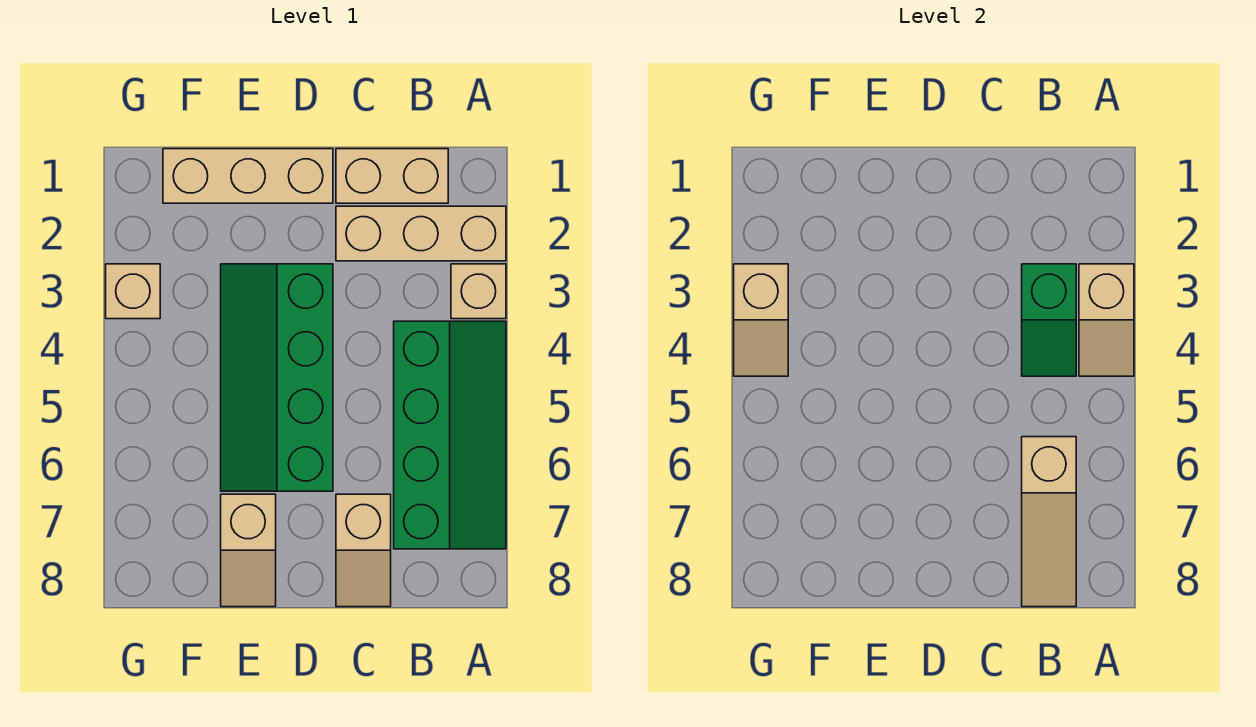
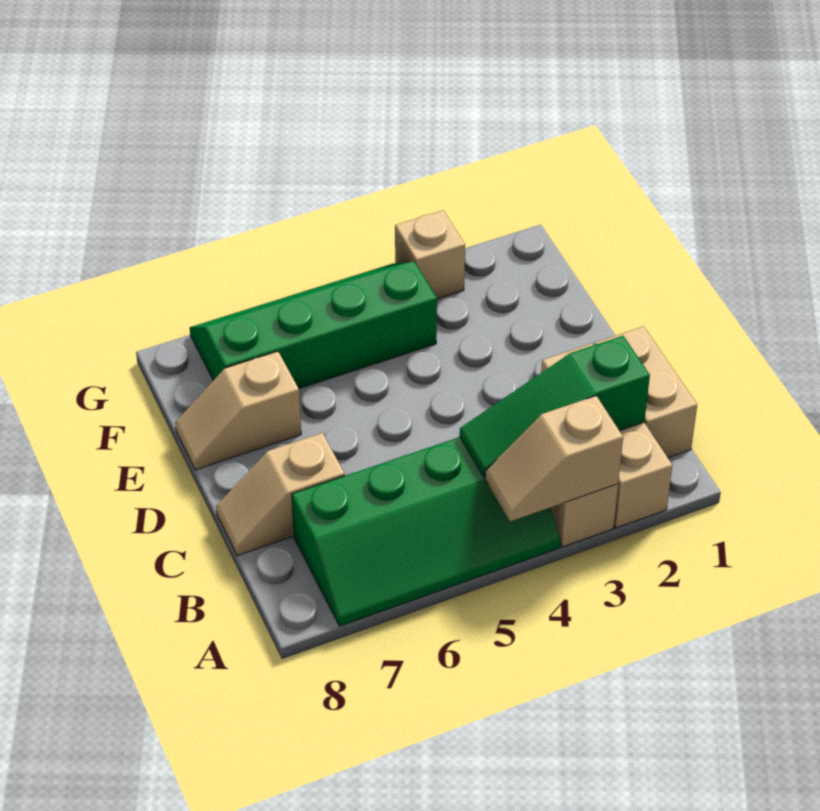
green slope B3:B4 level 2 top 3 -> green slope B2:B4 level 2 top 2
tan slope B6:B8 level 2 top 6 -> none
tan brick D1:F1 level 1 -> none
green slope D3:E6 level 1 top D -> green slope F4:G7 level 1 top F
tan slope G3:G4 level 2 top 3 -> none

